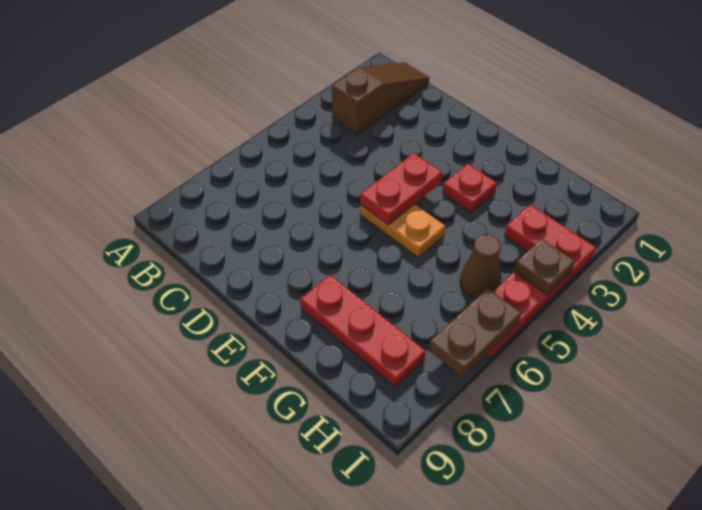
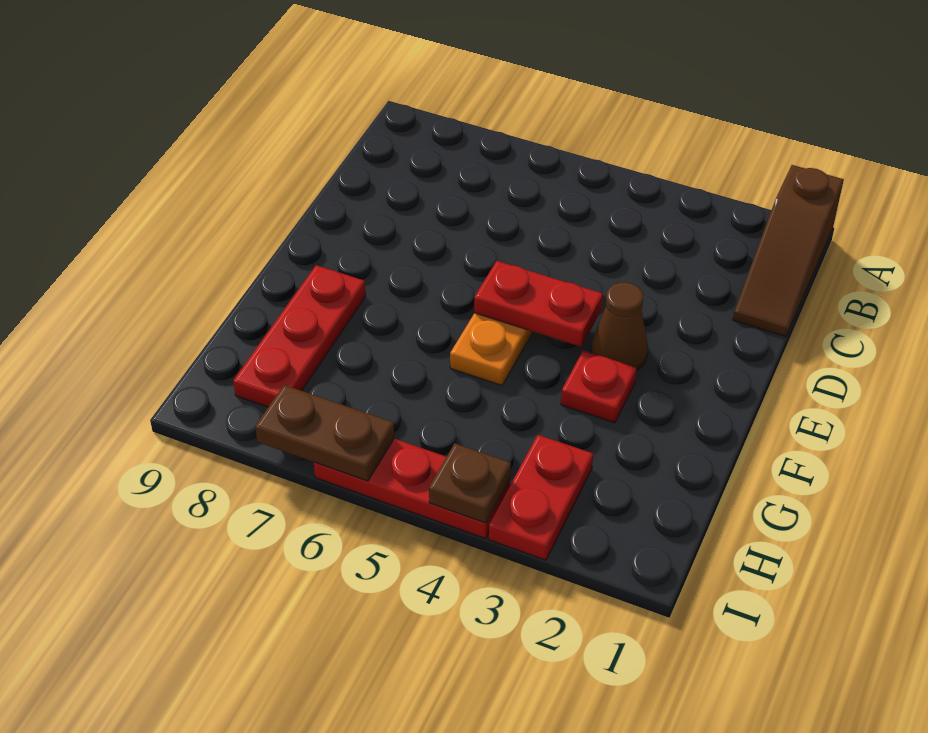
brown slope B1:B3 level 1 top 3 -> brown slope A1:C1 level 1 top A
brown cone H5 level 1 -> brown cone E3 level 1

